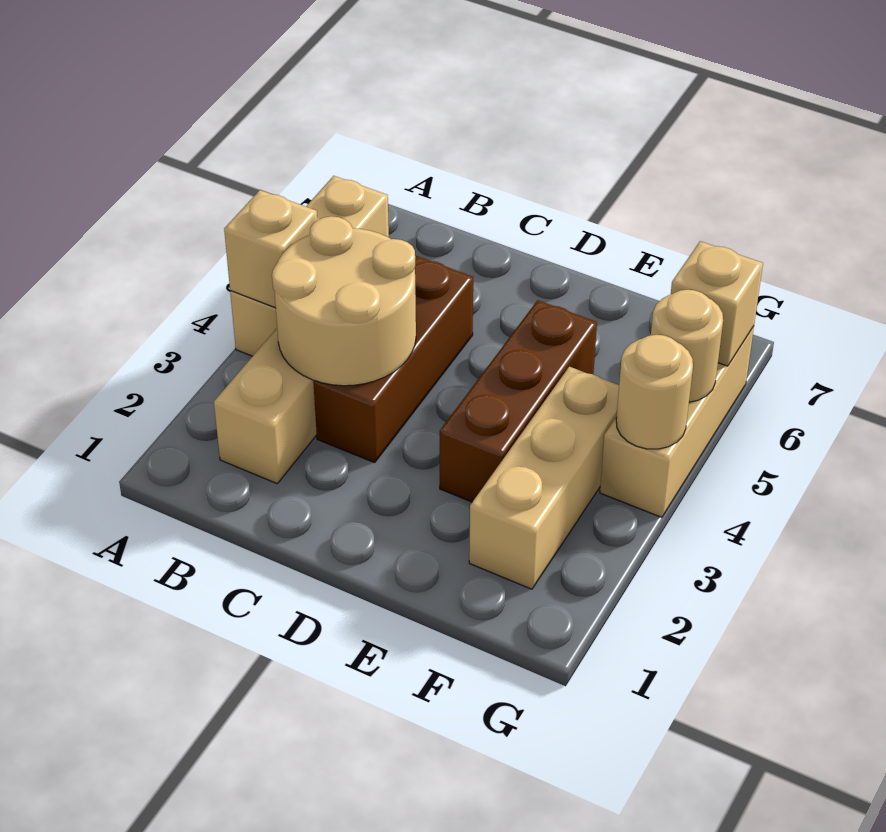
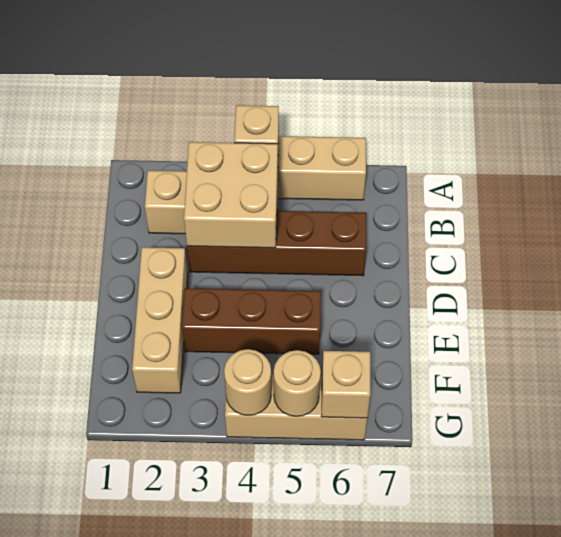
tan round brick B3:C4 level 2 -> tan brick B3:C4 level 2
brown brick C3:C5 level 1 -> brown brick C3:C6 level 1
tan brick F2:F4 level 1 -> tan brick D2:F2 level 1

